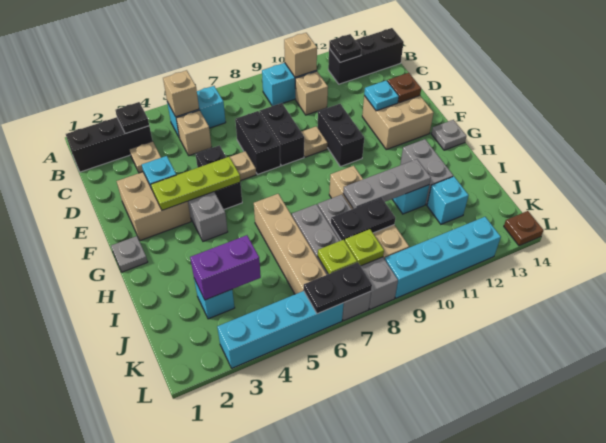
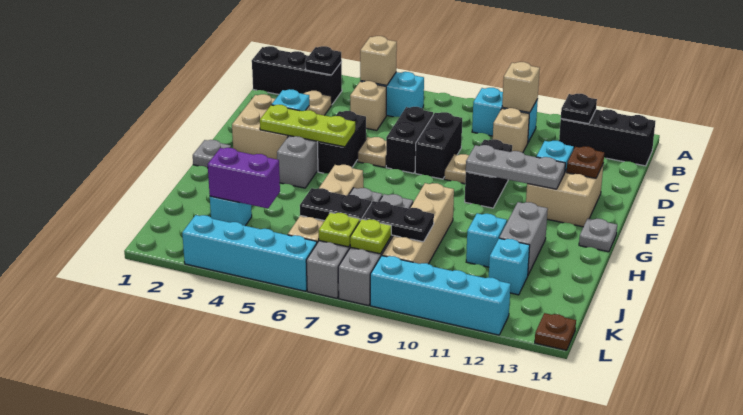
grey plate I9:I11 level 2 -> grey plate F10:F12 level 2
black plate L6:L7 level 2 -> black plate J6:J7 level 2

